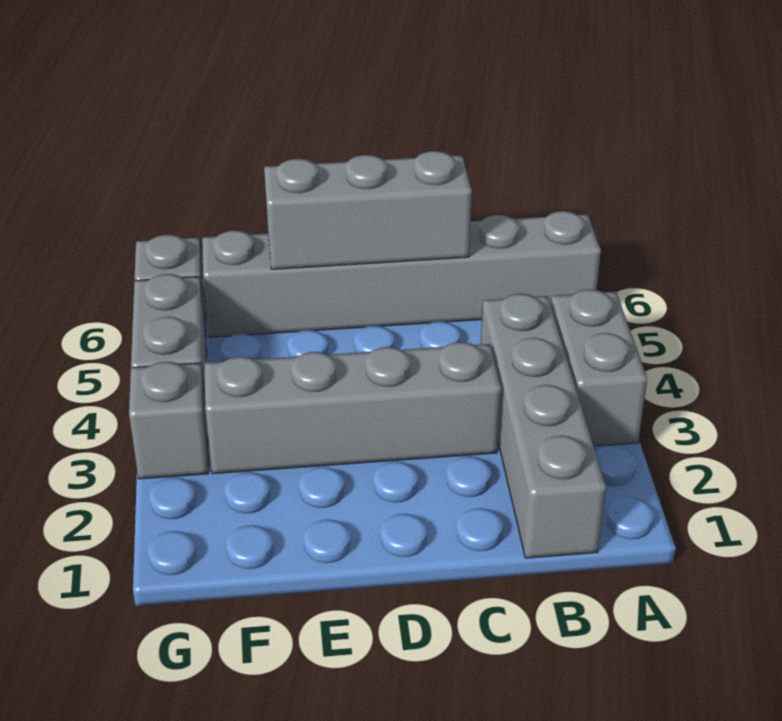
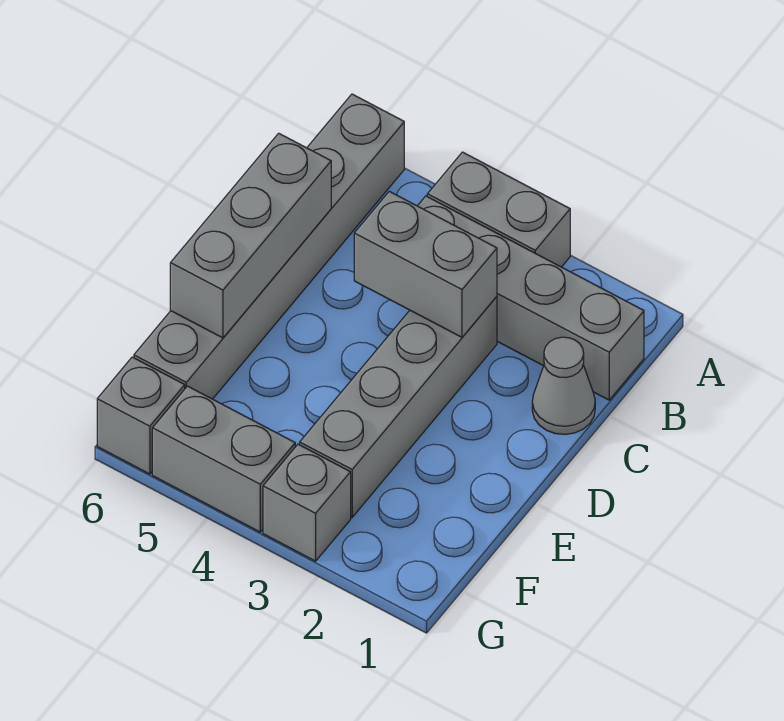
none -> grey cone C1 level 1
none -> grey brick C3:C4 level 2

